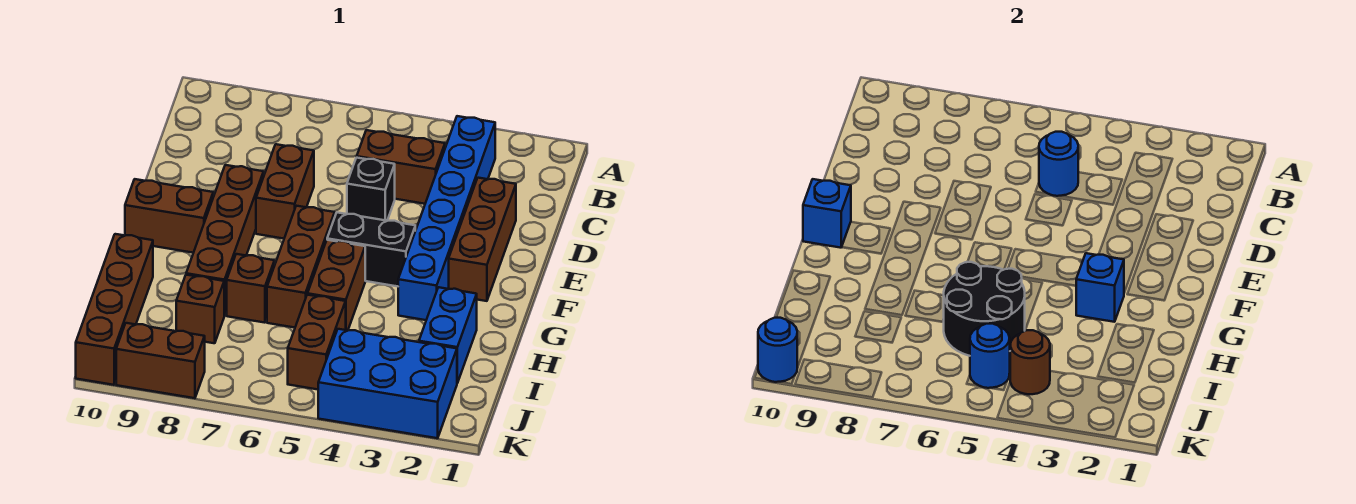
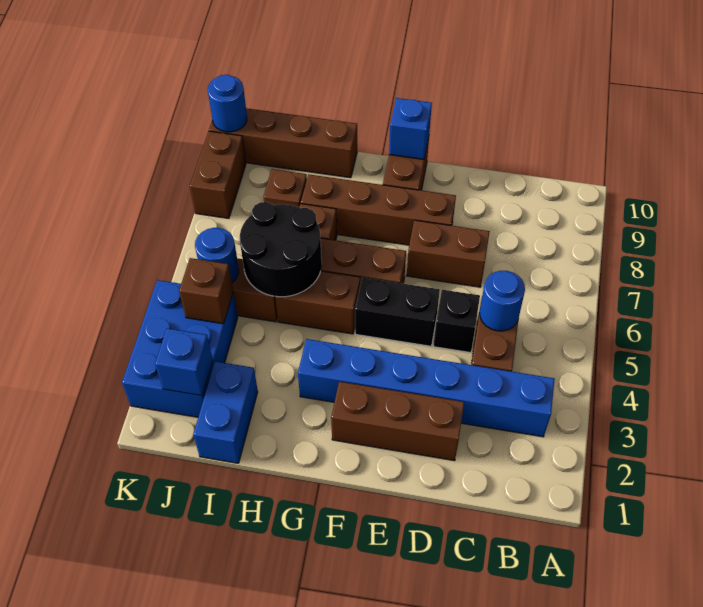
black brick F4:F5 level 1 -> black brick E5:F5 level 1
blue brick G3 level 2 -> blue brick J2 level 2
blue brick H2:I2 level 1 -> blue brick I1:I2 level 1
brown round brick J4 level 2 -> brown brick J4 level 2

